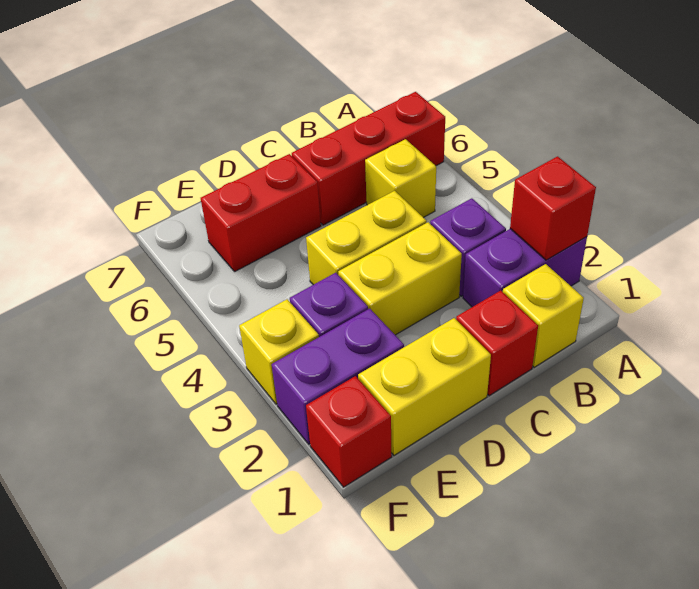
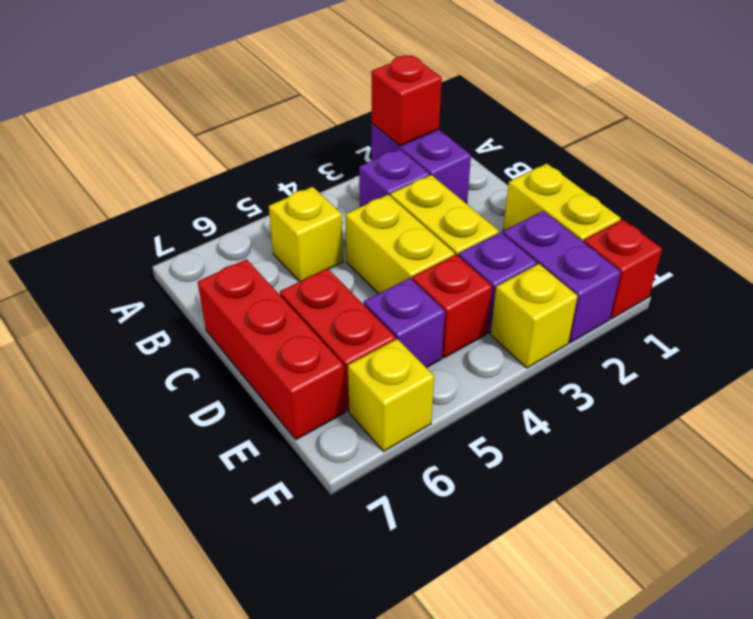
red brick A6:C6 level 1 -> red brick C7:E7 level 1
yellow brick B1 level 1 -> yellow brick F6 level 1
red brick C1 level 1 -> red brick E4 level 1
none -> purple brick E5 level 1

